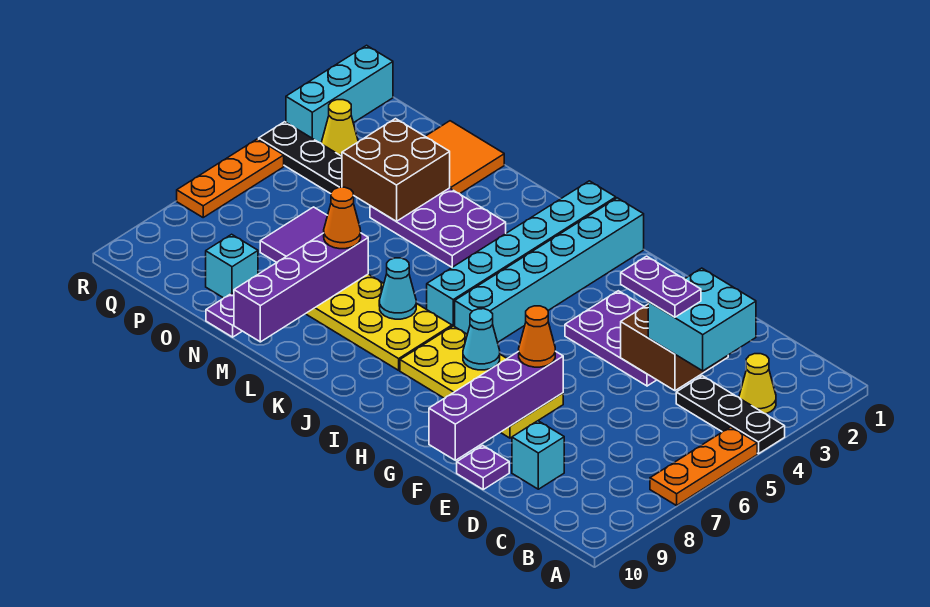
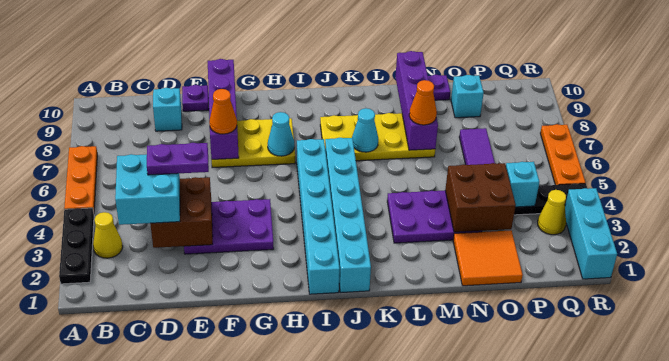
black plate A4:C4 level 1 -> black plate A2:A4 level 1
yellow plate F7:I8 level 1 -> yellow plate F7:H8 level 1
none -> cyan brick P4 level 2

